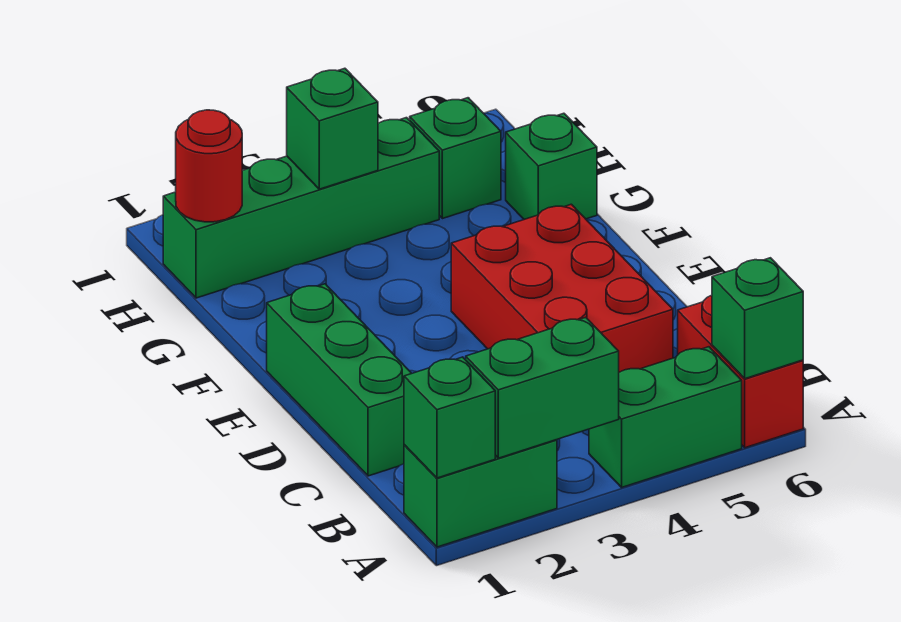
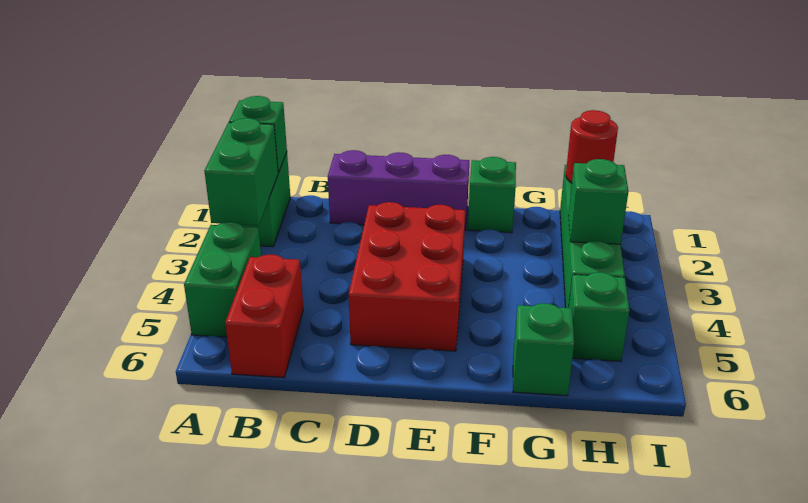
red brick A6:B6 level 1 -> red brick B5:B6 level 1
green brick A6 level 2 -> green brick F1 level 1
green brick C1:E1 level 1 -> purple brick C1:E1 level 1
red brick C4:E5 level 1 -> red brick D3:E5 level 1

